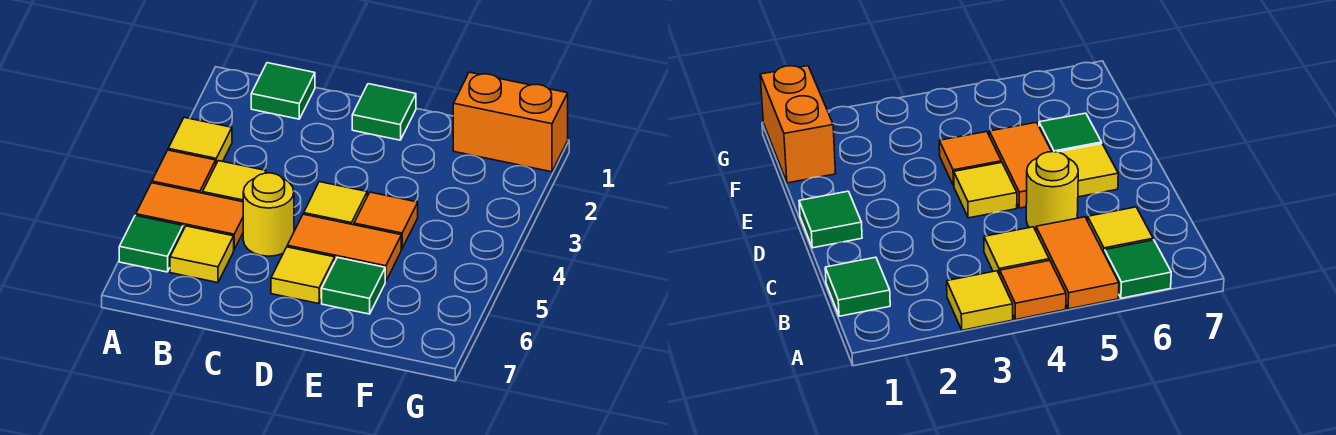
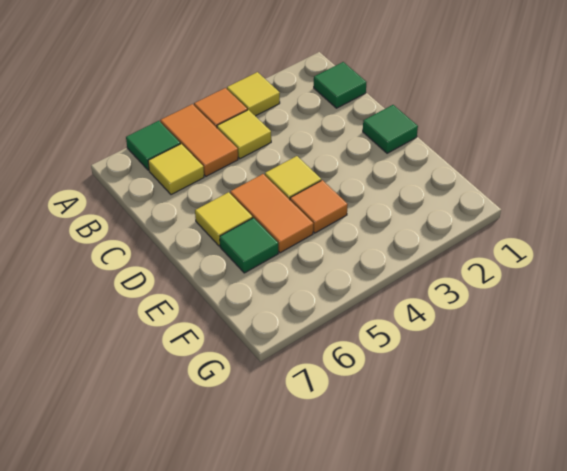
yellow round brick C5 level 1 -> none
orange brick F1:G1 level 1 -> none

